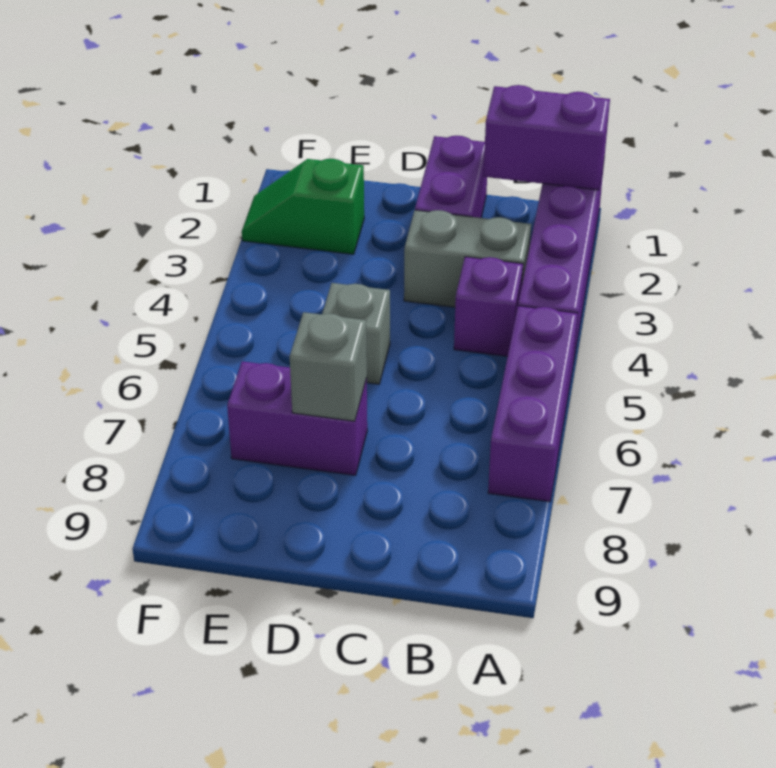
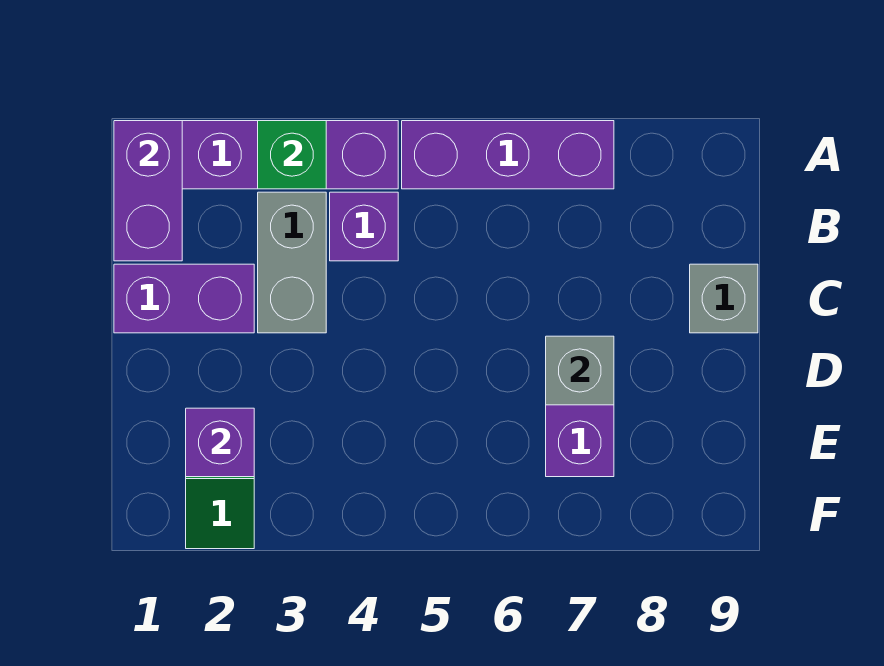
none -> green brick A3 level 2
grey brick D5 level 1 -> grey brick C9 level 1
none -> purple brick E2 level 2

